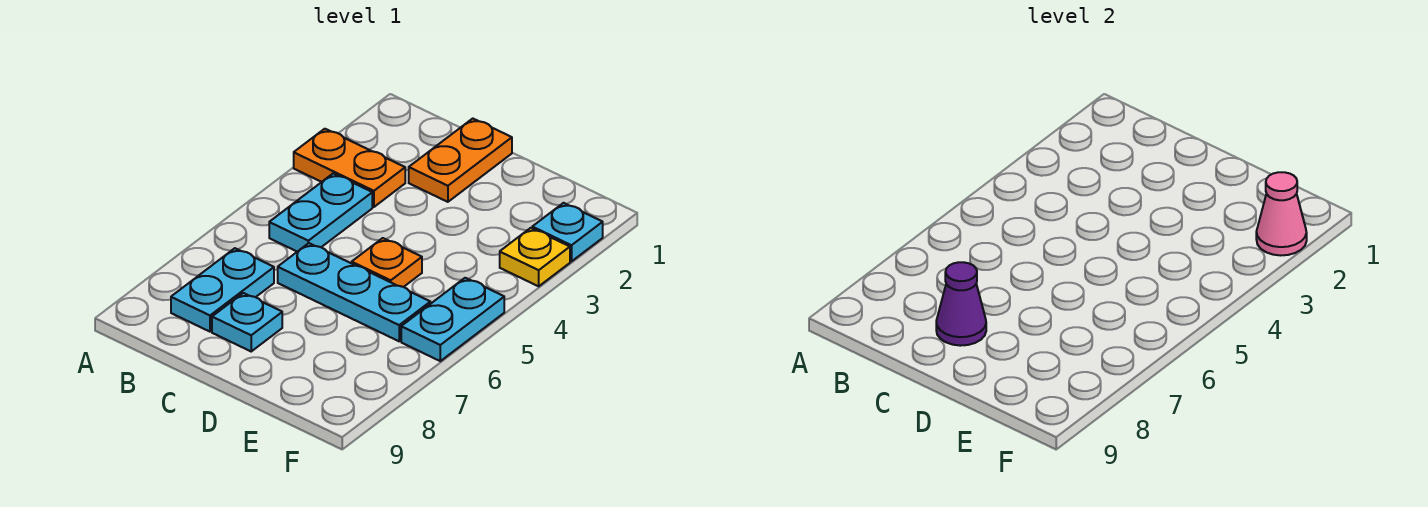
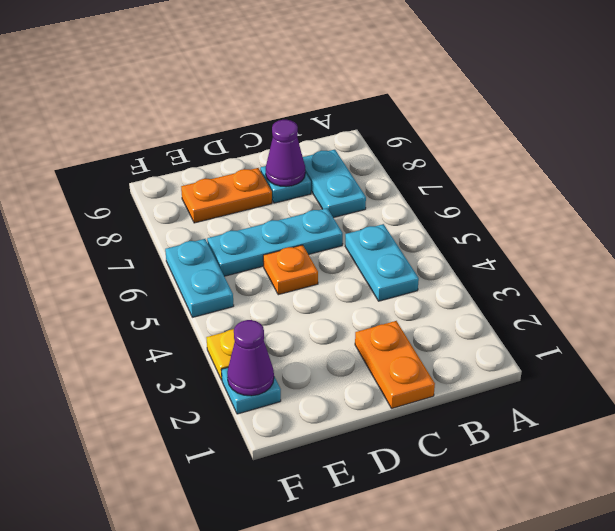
orange plate A3:B3 level 1 -> orange plate D8:E8 level 1
pink cone F2 level 2 -> purple cone F2 level 2

